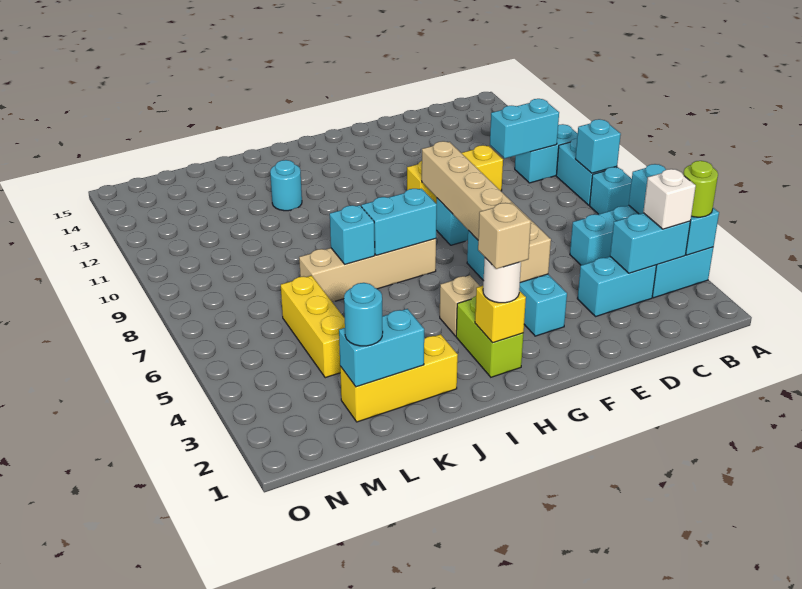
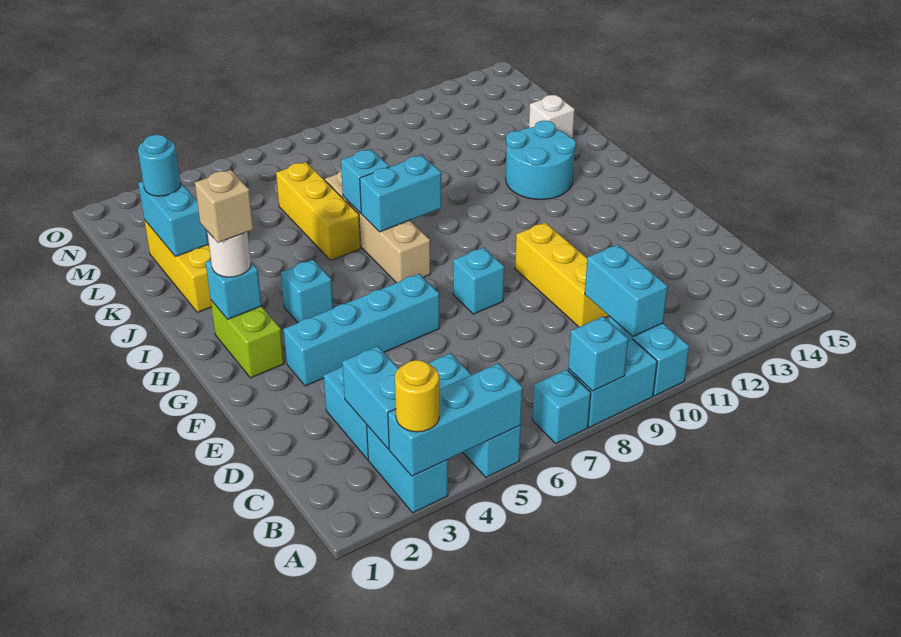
lime round brick A3 level 3 -> yellow round brick A3 level 3
white brick B3 level 3 -> white brick K14 level 1
tan brick F4:F9 level 2 -> none
lime brick H2:H3 level 1 -> lime brick G2:H2 level 1
yellow brick H2 level 2 -> cyan brick H2 level 2
tan brick H4 level 1 -> cyan brick H4 level 1
cyan brick H7:I7 level 2 -> cyan brick I7:I8 level 2
cyan round brick J12 level 1 -> cyan round brick I12:J13 level 1
yellow brick L4:L6 level 1 -> yellow brick J6:L6 level 1

